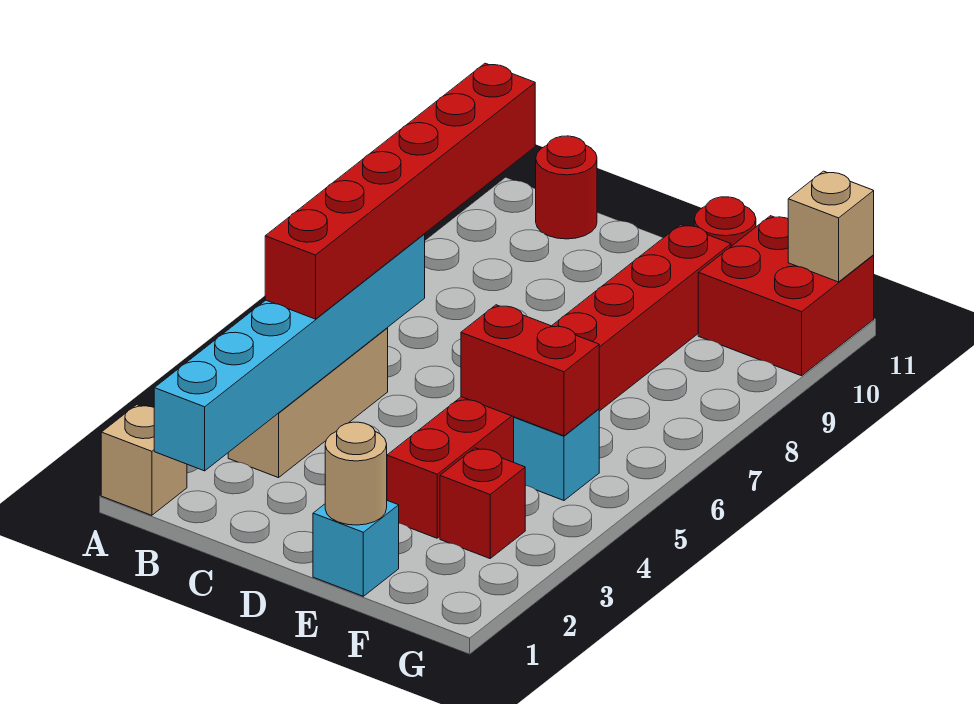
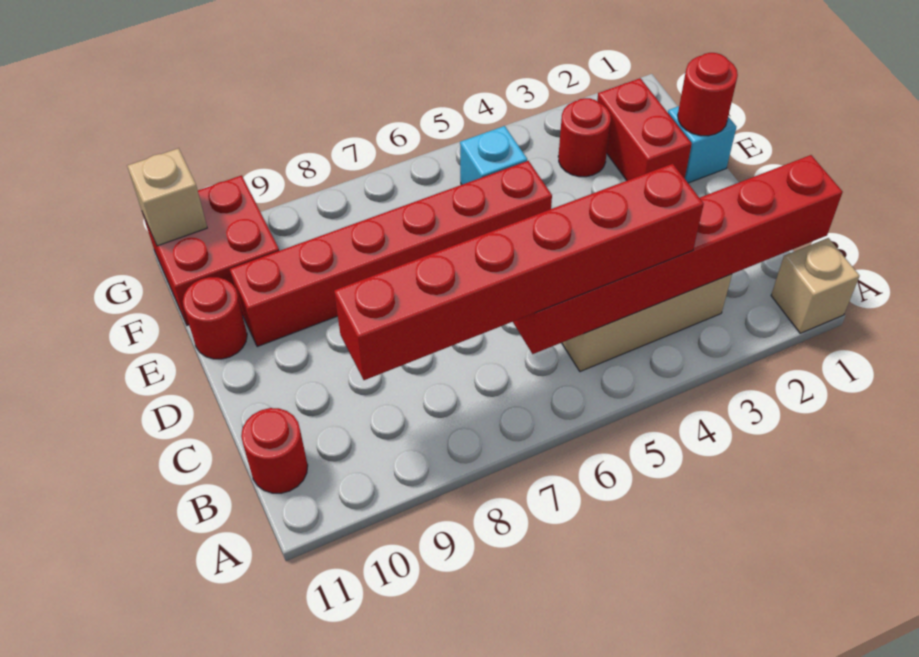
cyan brick B1:B6 level 2 -> red brick B1:B6 level 2
tan round brick E1 level 2 -> red round brick E1 level 2
red brick E3:E10 level 1 -> red brick E5:E10 level 1
red brick E5:F5 level 2 -> red brick E2:F2 level 1
red brick F3 level 1 -> red round brick F3 level 1

